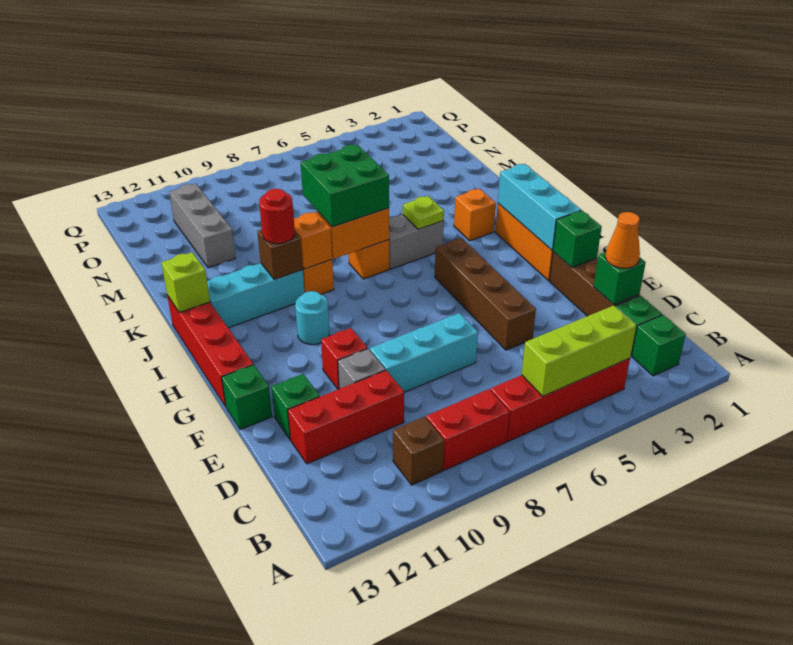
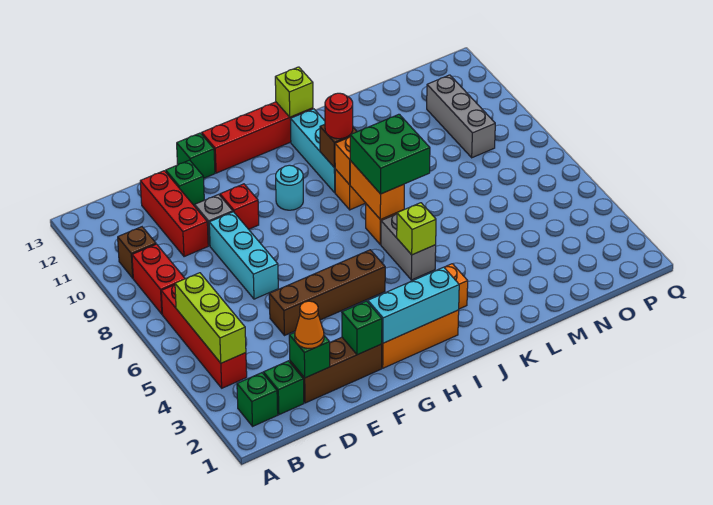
lime plate J5 level 2 -> lime brick J5 level 2
grey brick M11:O11 level 1 -> grey brick O9:O11 level 1

